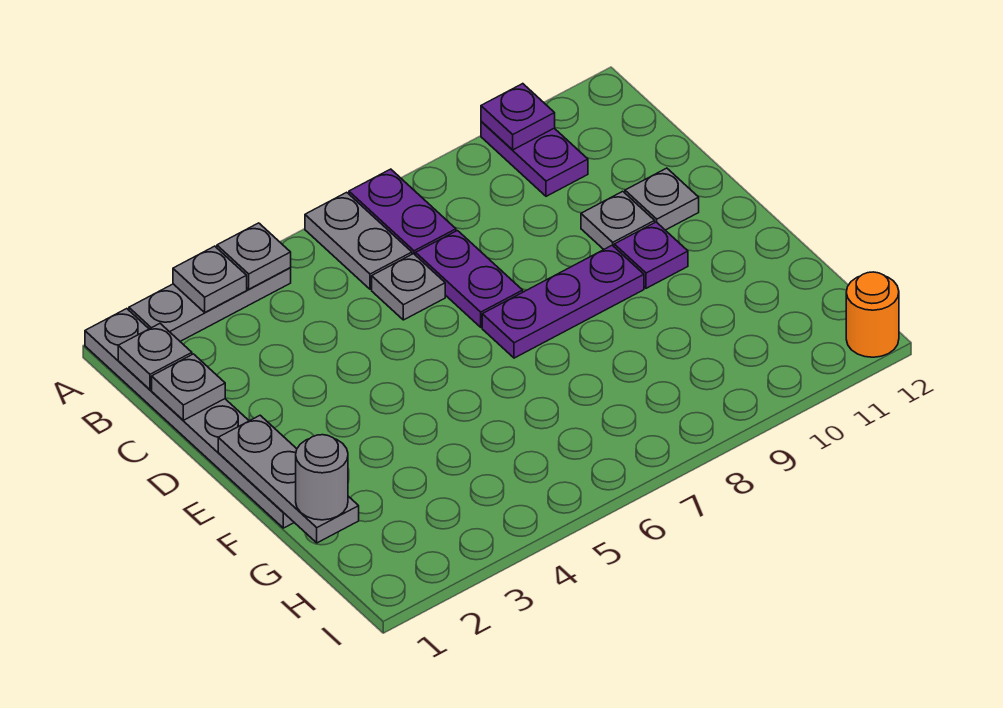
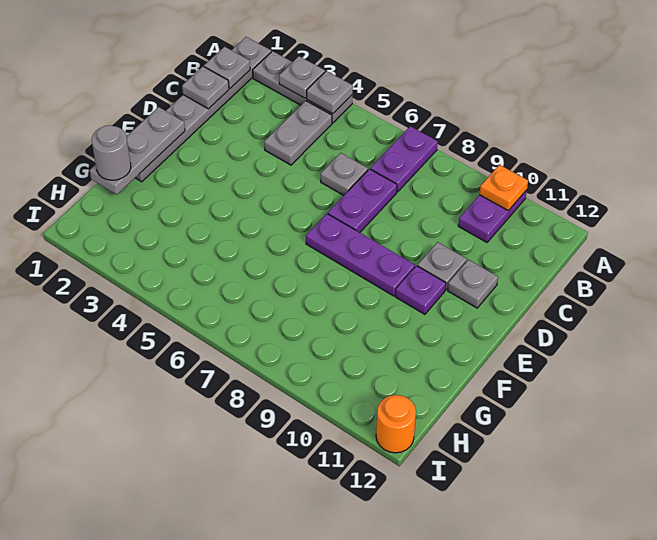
grey plate A6:B6 level 1 -> grey plate B4:C4 level 1
purple plate A10 level 2 -> orange plate A10 level 2

